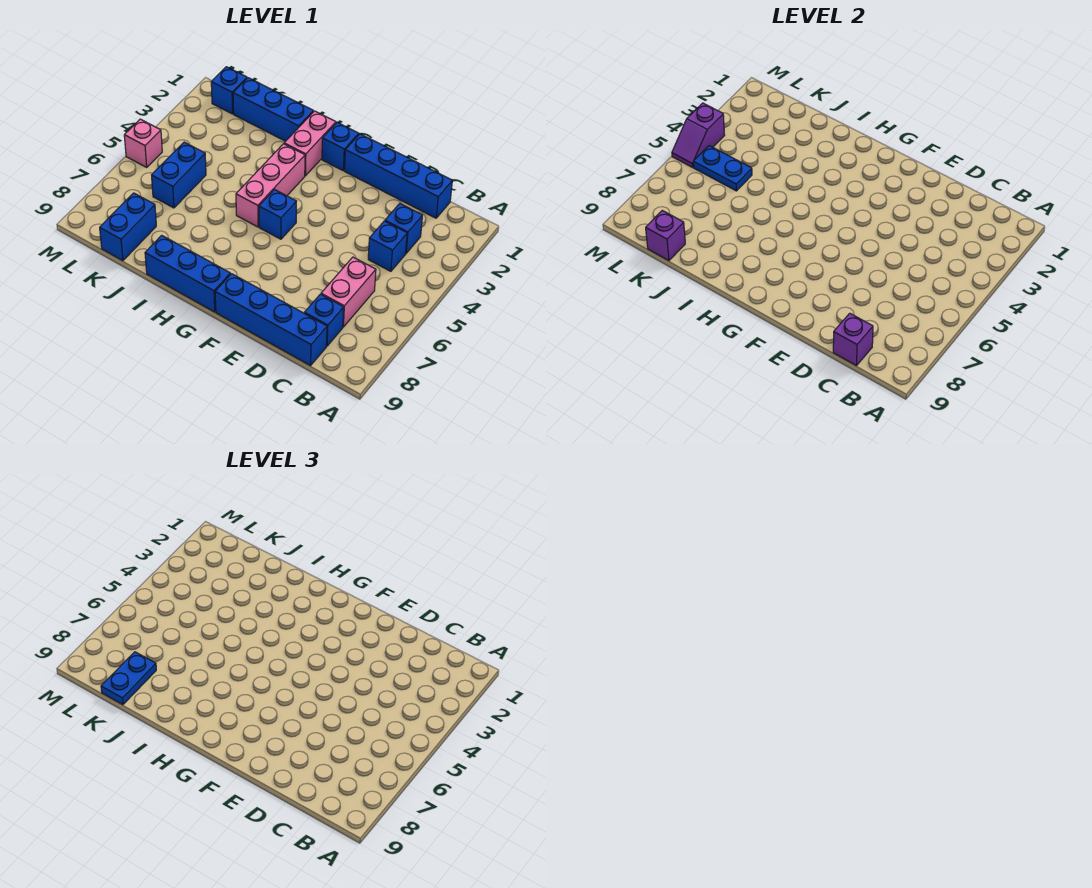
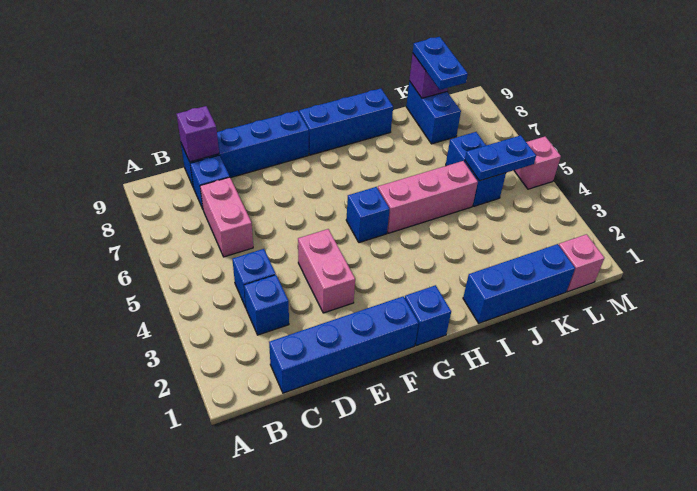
pink brick H1:H2 level 1 -> pink brick E3:E4 level 1
pink brick H3:H5 level 1 -> pink brick H5:J5 level 1
blue brick L1 level 1 -> pink brick L1 level 1
purple slope M4:M5 level 2 top 4 -> none

